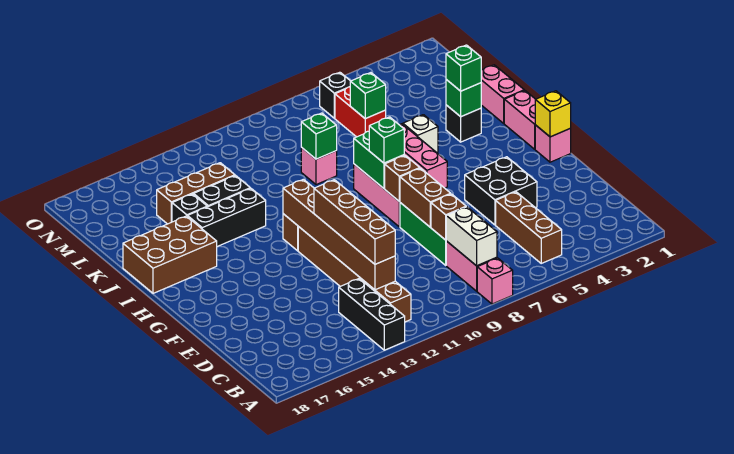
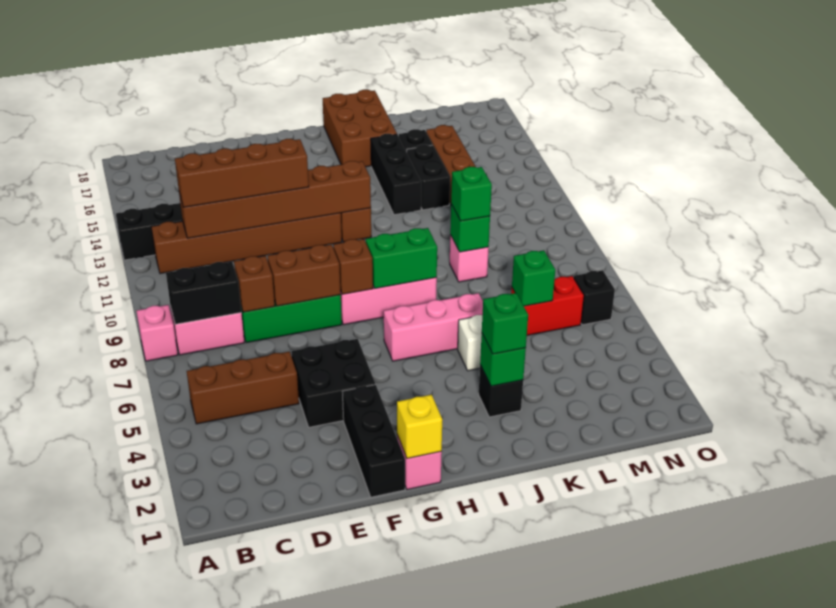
white brick B8:C8 level 2 -> black brick B8:C8 level 2
none -> black brick F1:F3 level 1
pink brick H1:I1 level 1 -> none
green brick H8 level 3 -> green brick K9 level 3
pink brick J1:K1 level 1 -> none

